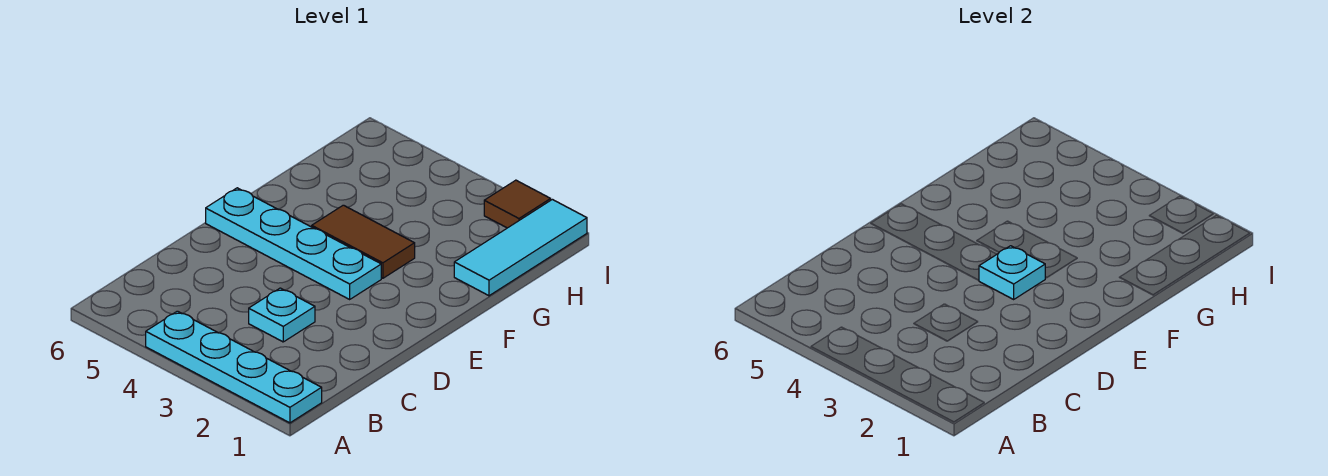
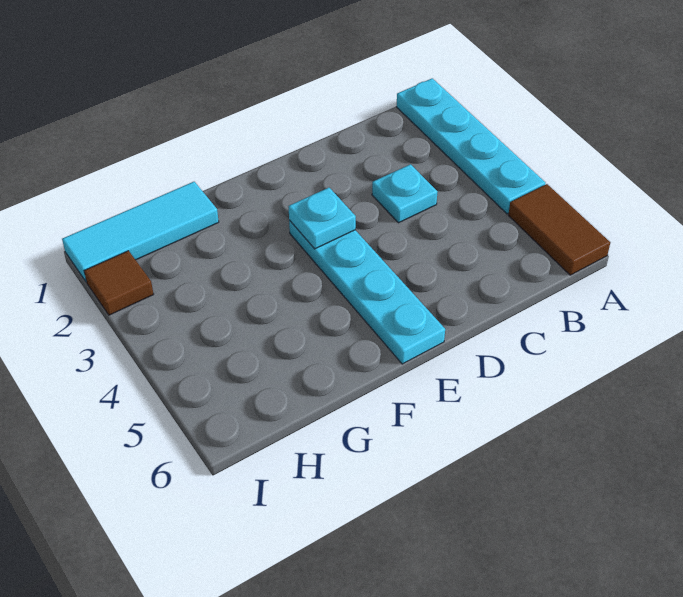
brown tile F3:F4 level 1 -> brown tile A5:A6 level 1

